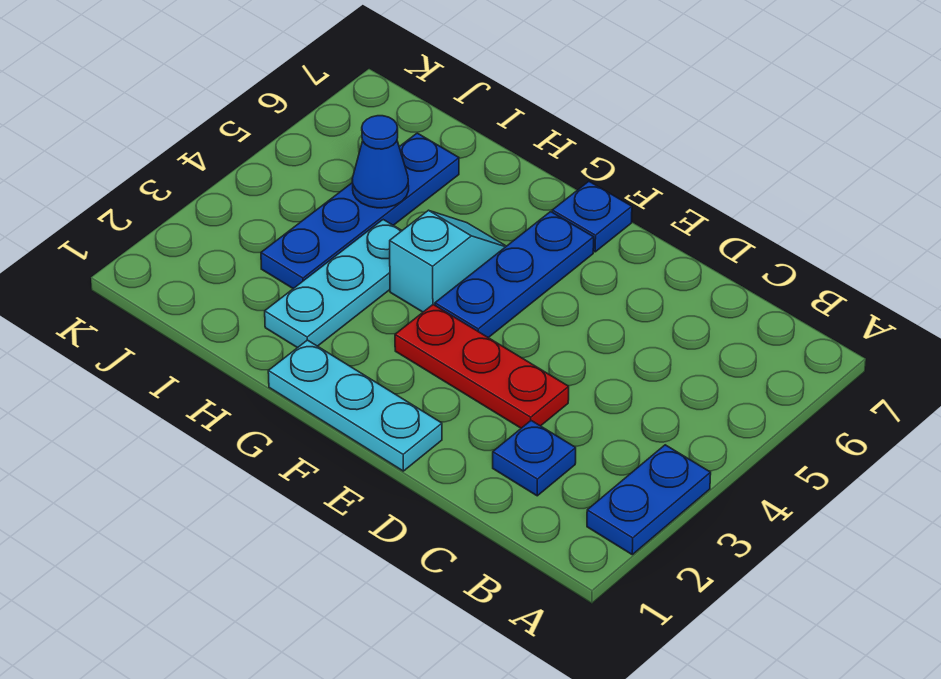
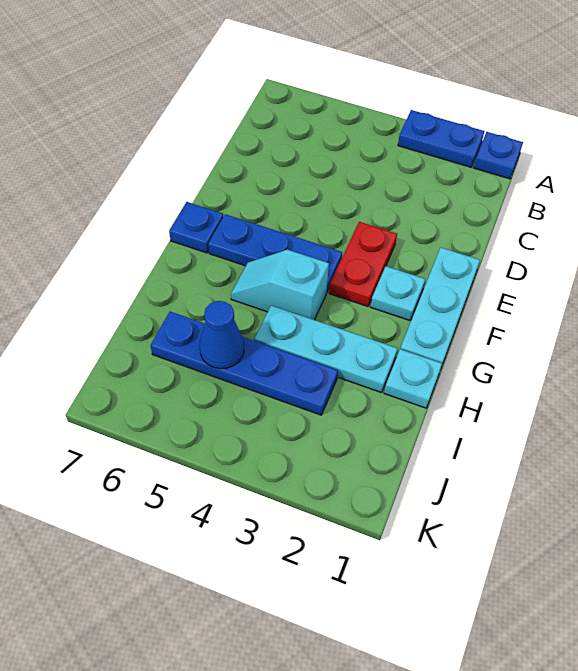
blue plate C2 level 1 -> blue plate A1 level 1
red plate D3:F3 level 1 -> red plate E3:F3 level 1
none -> cyan plate F2 level 1
none -> cyan plate H1 level 1

